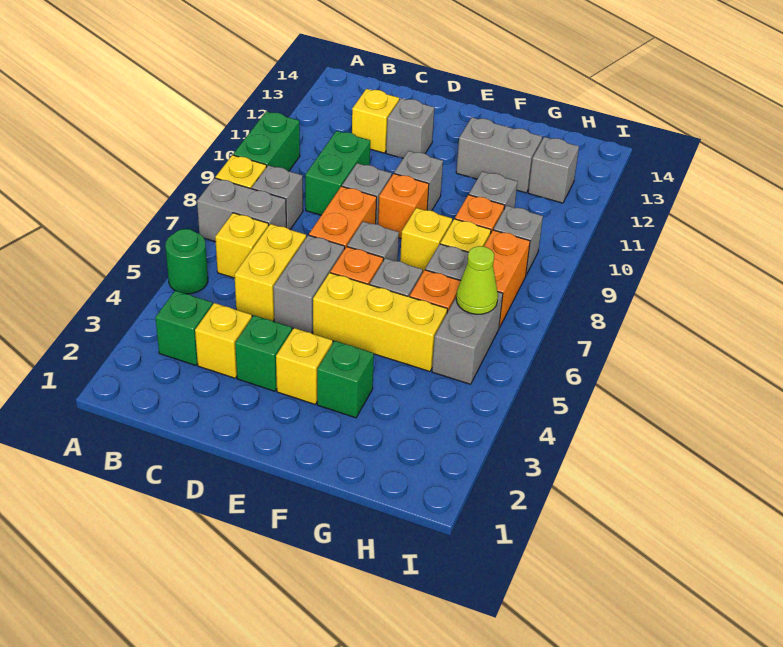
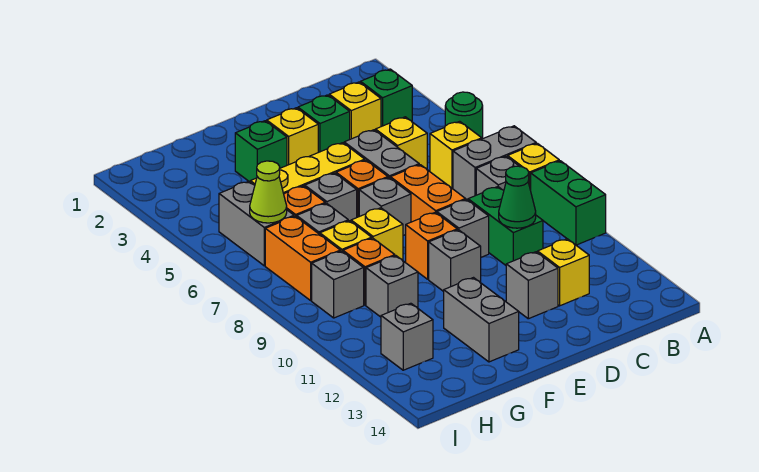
yellow brick C5:C6 level 1 -> yellow brick C5 level 1
none -> green cone C10 level 2
grey brick F12:G12 level 1 -> grey brick F12:F13 level 1

